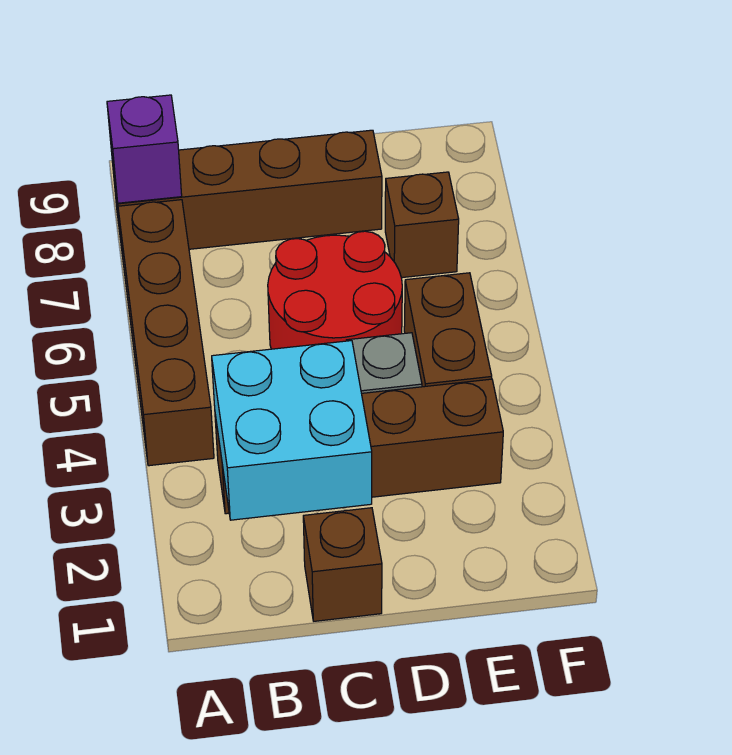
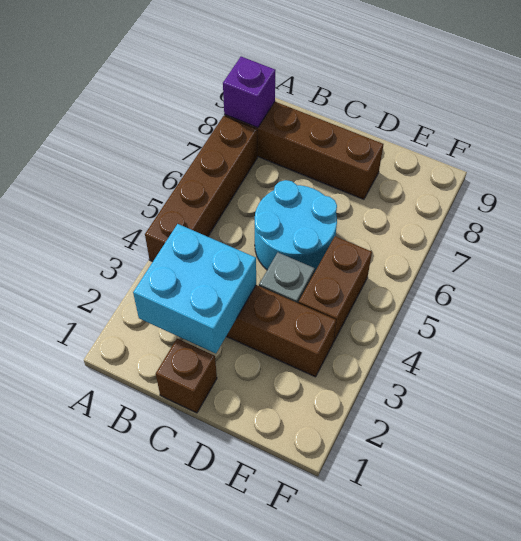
red round brick C5:D6 level 1 -> cyan round brick C5:D6 level 1
brown brick E7 level 1 -> none

